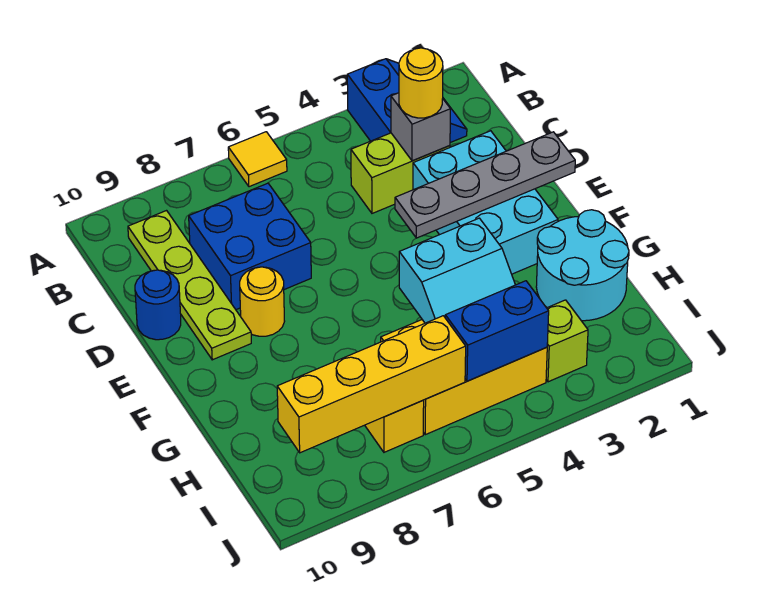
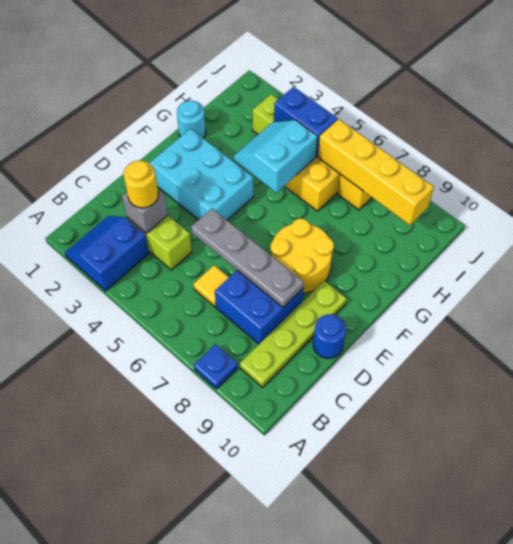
yellow tile A6 level 1 -> yellow tile C6 level 1
none -> blue plate A8 level 1
cyan brick D2:F3 level 1 -> cyan brick E2:F4 level 1
grey plate E1:E4 level 2 -> grey plate D5:D8 level 2
yellow round brick E8 level 1 -> yellow round brick E7:F8 level 1
cyan round brick G1:H2 level 1 -> cyan round brick G1 level 1
cyan slope G4:H5 level 2 top G -> cyan slope G4:H5 level 2 top 5

